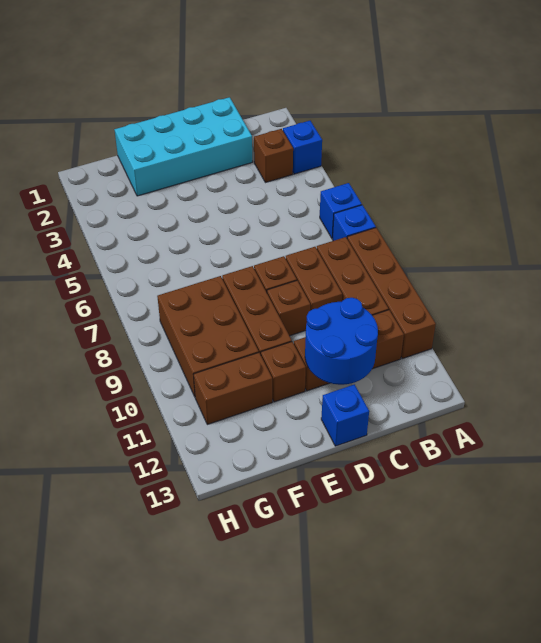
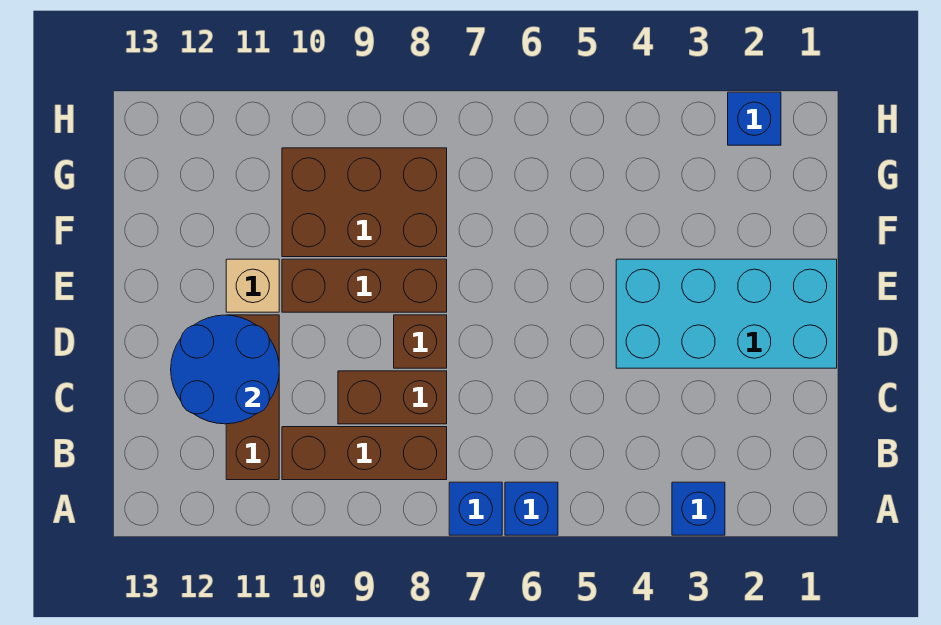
brown brick A8:A11 level 1 -> none
brown brick B3 level 1 -> none
cyan brick C1:F2 level 1 -> cyan brick D1:E4 level 1
brown brick D9 level 1 -> none
blue brick D13 level 1 -> blue brick H2 level 1
brown brick E11 level 1 -> tan brick E11 level 1
brown brick F11:G11 level 1 -> none

